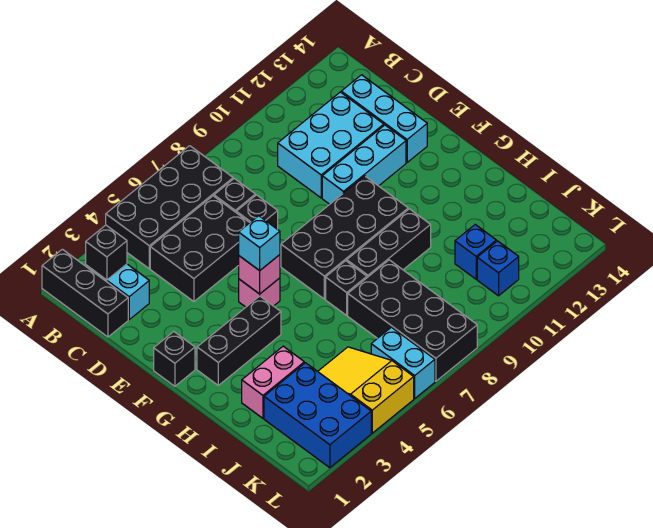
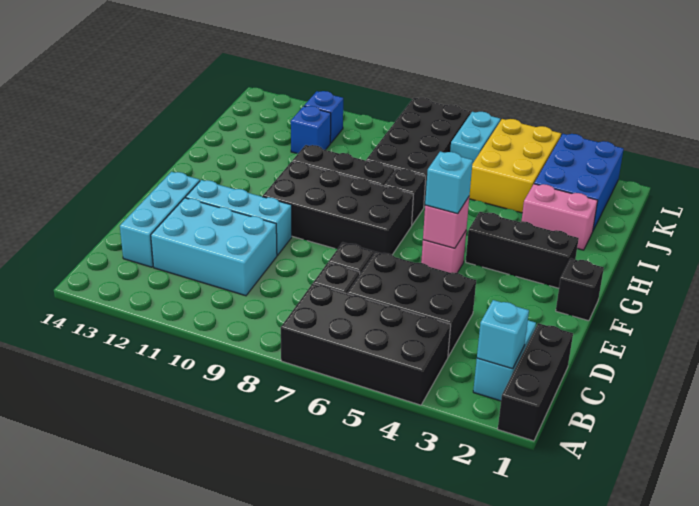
black brick B2 level 2 -> cyan brick B2 level 2
yellow slope J4:L5 level 1 top L -> yellow brick J4:L5 level 1

